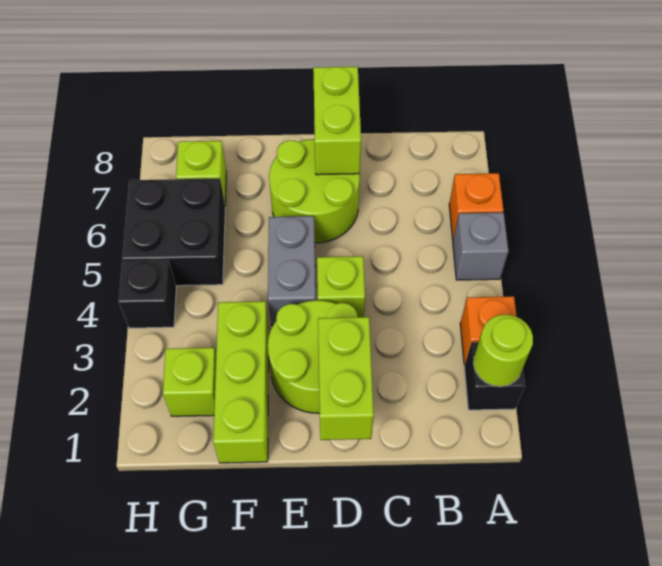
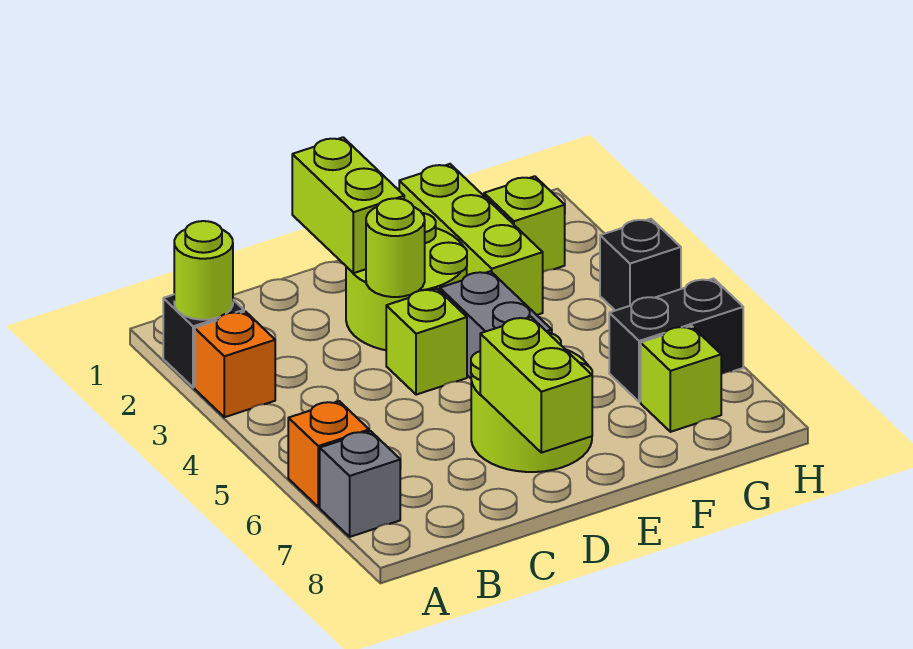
grey brick A5 level 1 -> grey brick A7 level 1
none -> lime round brick D3 level 2
black brick G5:H6 level 1 -> black brick G6:H6 level 1

